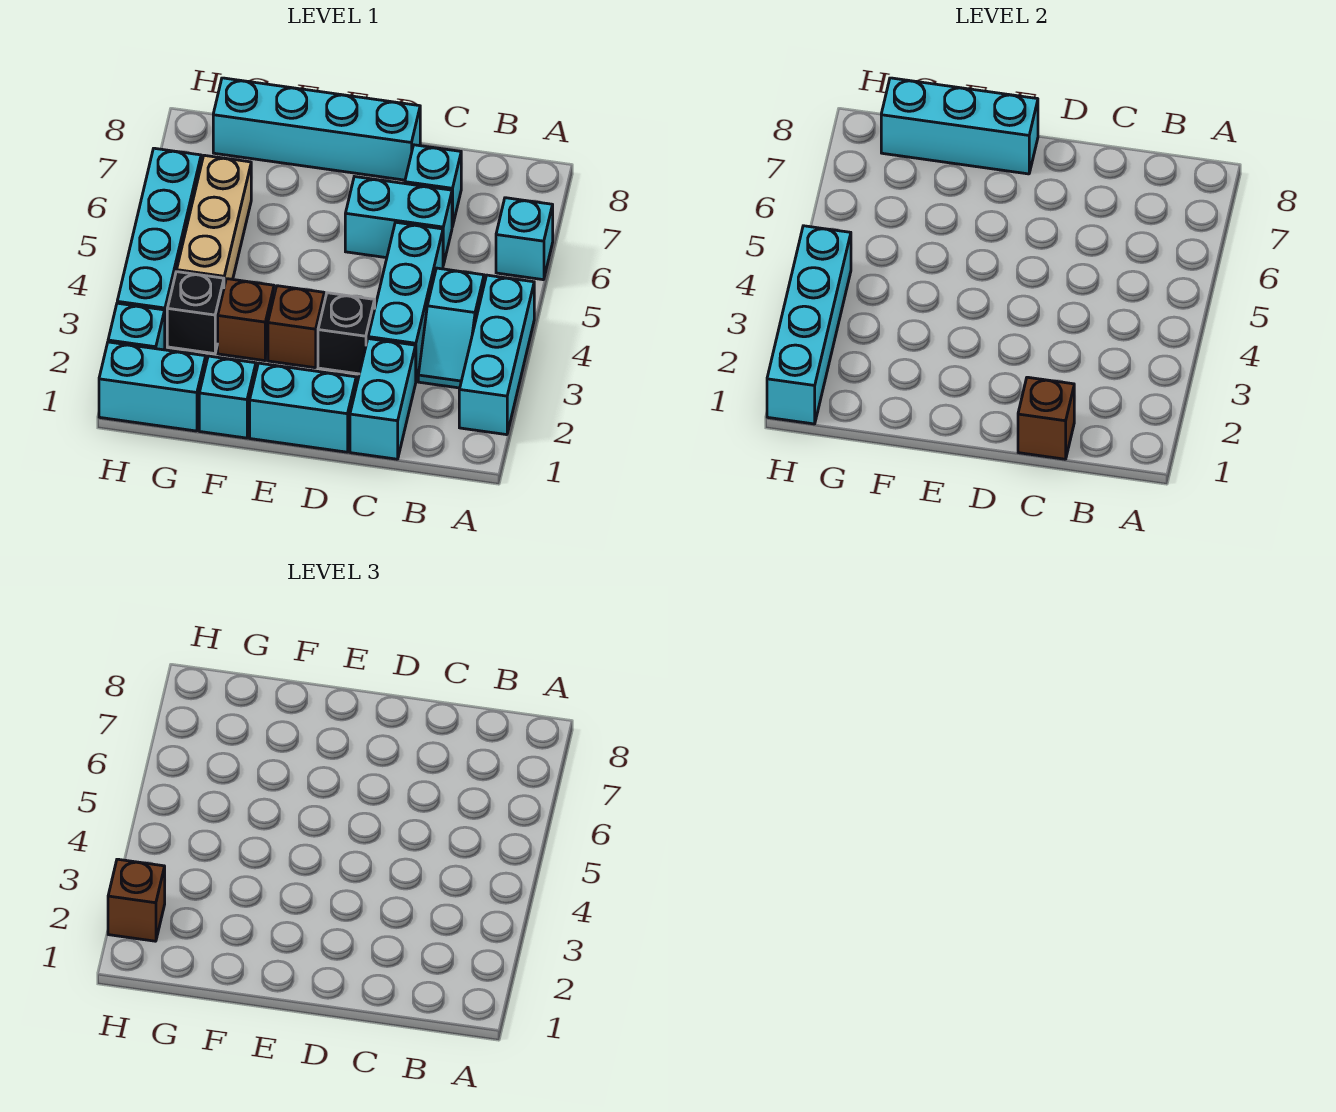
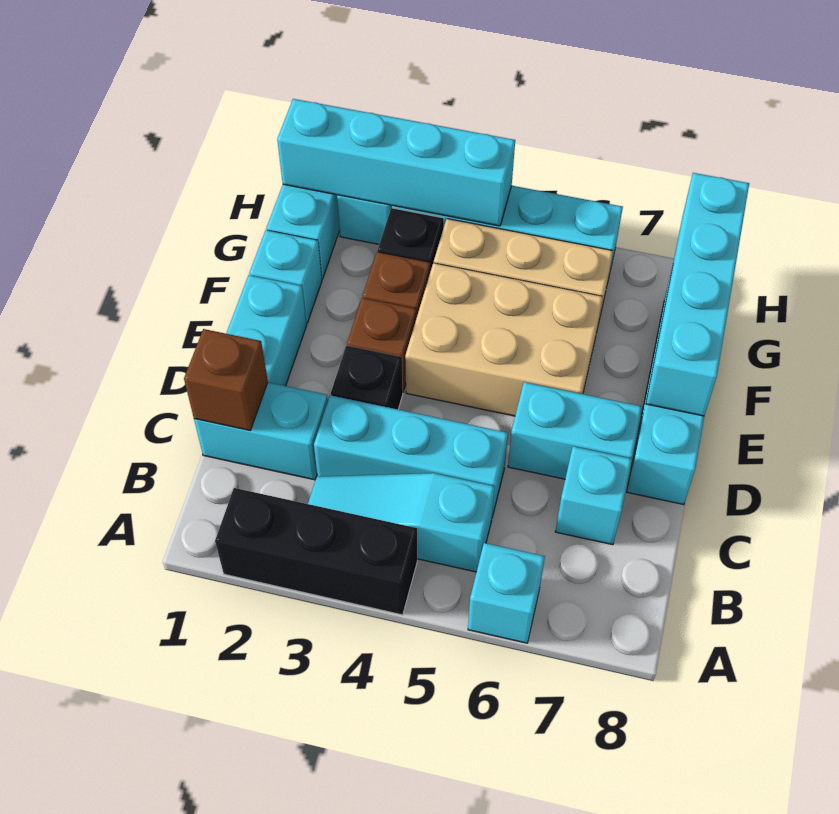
cyan brick A2:A4 level 1 -> black brick A2:A4 level 1
cyan slope B3:B4 level 1 top 4 -> cyan slope B3:B5 level 1 top 5
cyan brick C6:D6 level 1 -> cyan brick D6:D7 level 1
none -> tan brick E4:F6 level 1
cyan brick E8:G8 level 2 -> cyan brick E8:H8 level 2
brown brick H2 level 3 -> none

